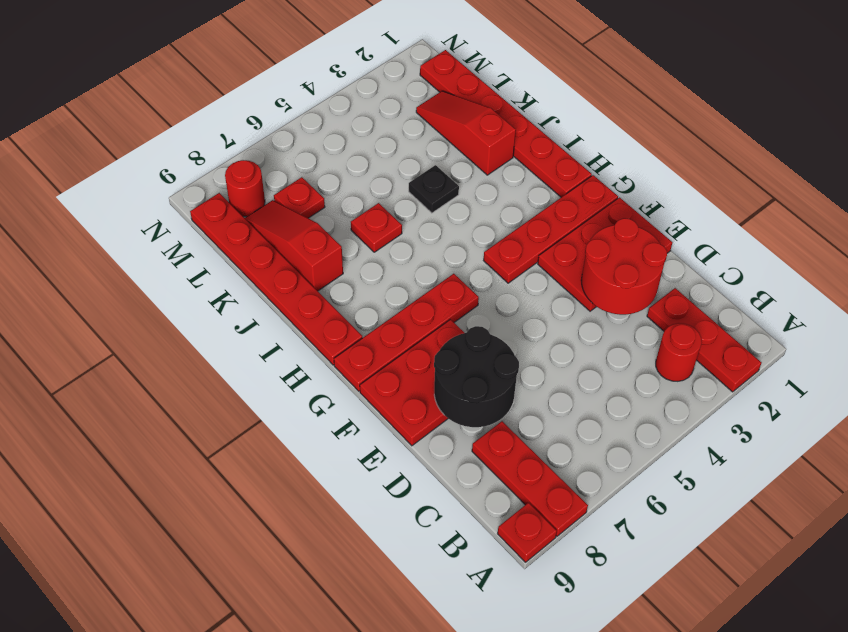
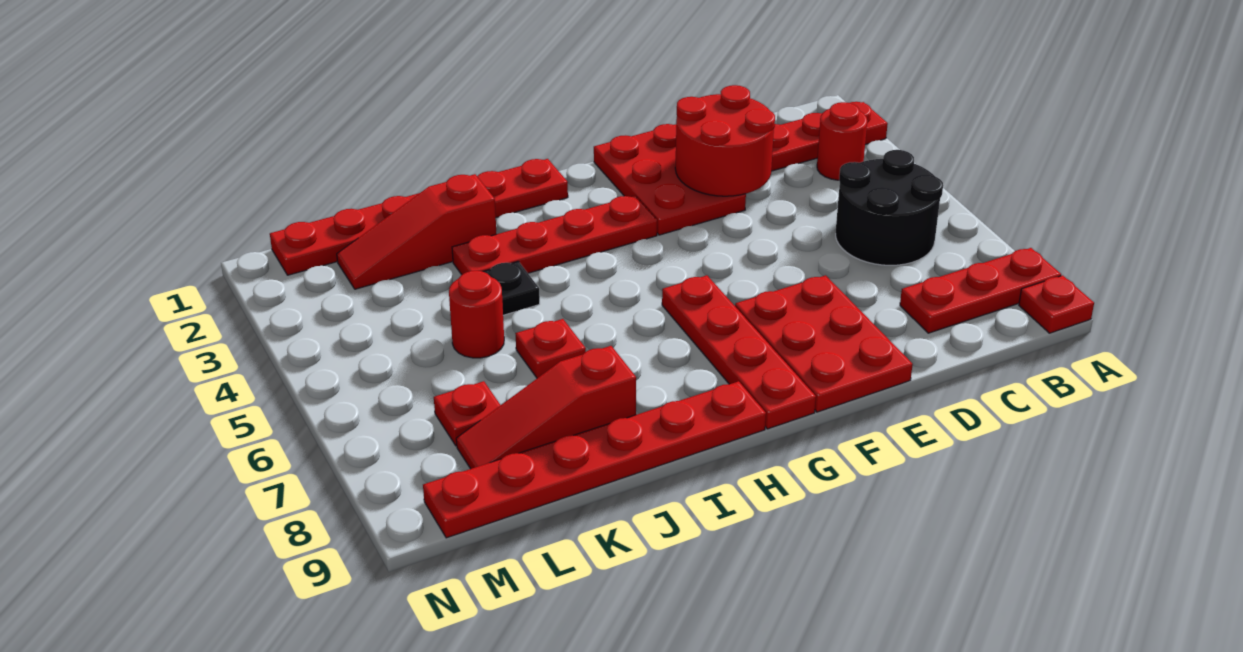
black round brick D7:E8 level 2 -> black round brick B5:C6 level 1
red plate G1:G4 level 1 -> red plate G3:J3 level 1
red round brick M8 level 1 -> red round brick K5 level 1

